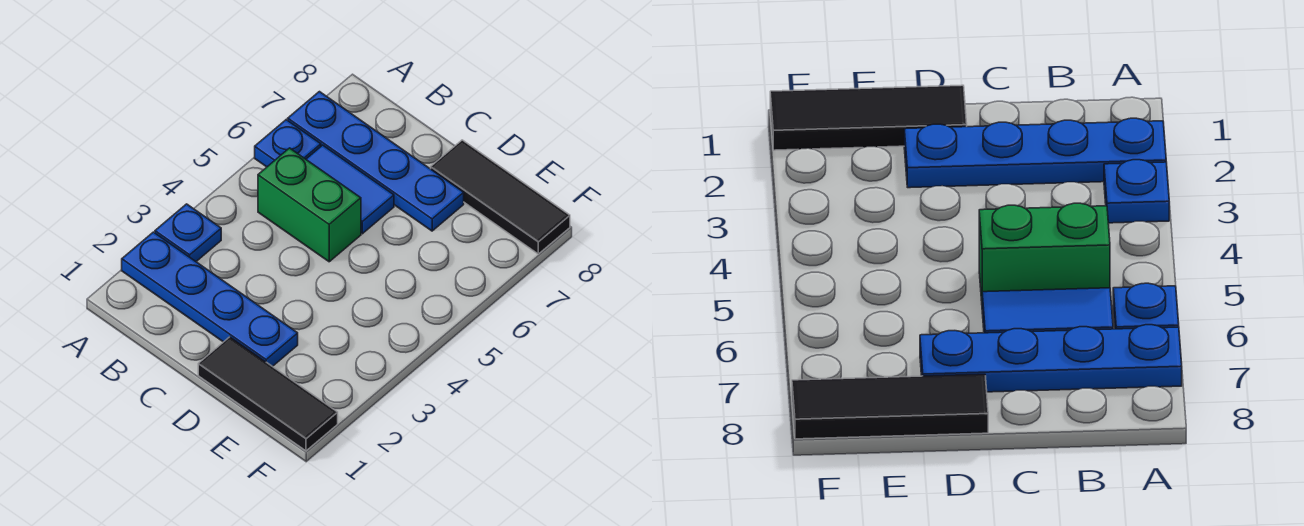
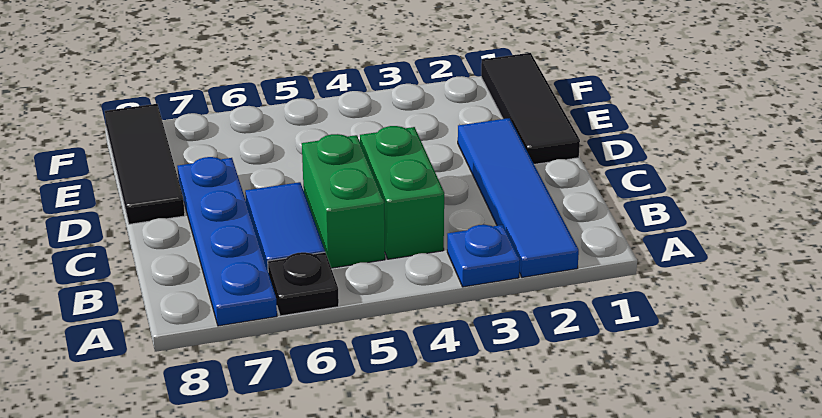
blue plate A2:D2 level 1 -> blue tile A2:D2 level 1
blue plate A6 level 1 -> black plate A6 level 1
none -> green brick B4:C4 level 1

